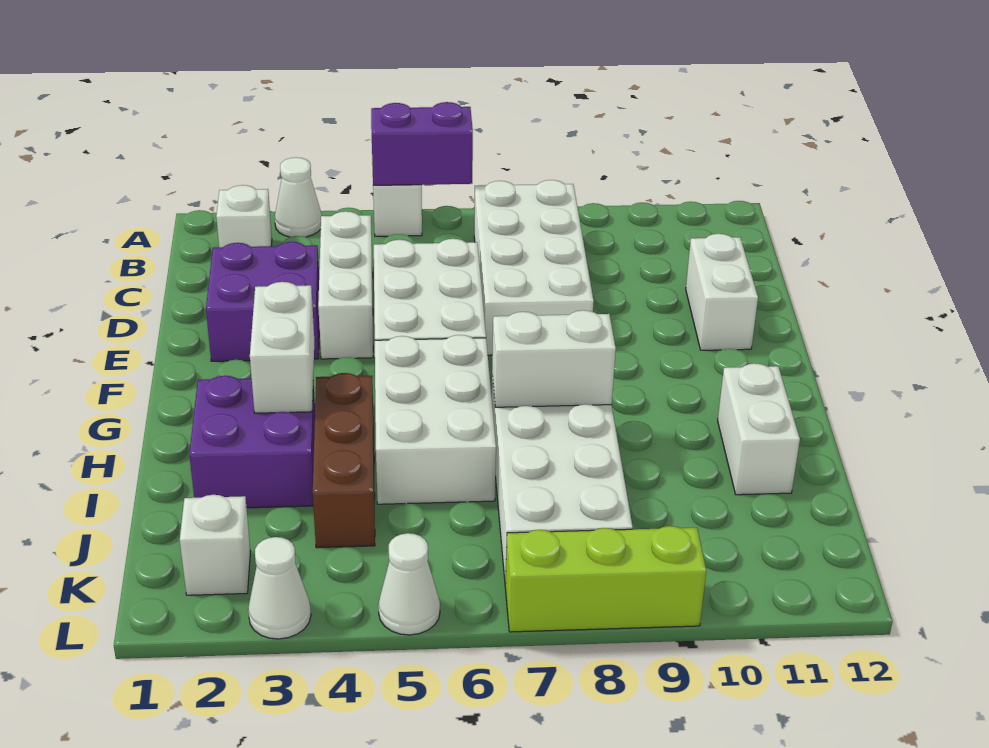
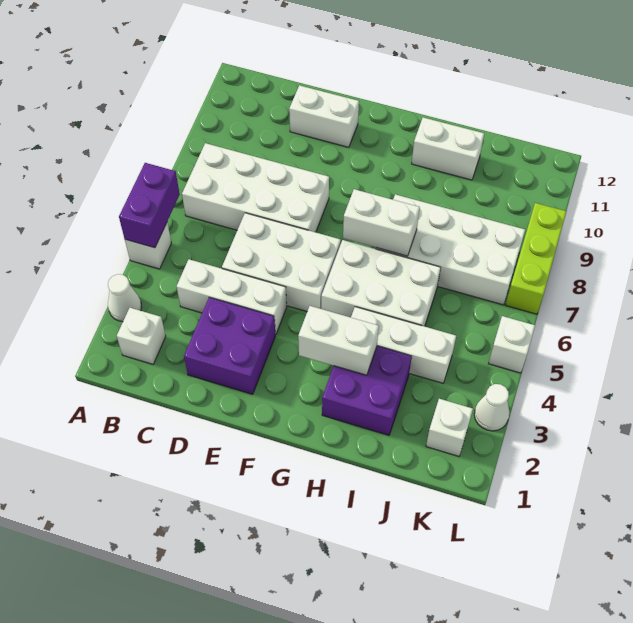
brown brick H4:J4 level 1 -> white brick H4:J4 level 1
white brick H7:H8 level 2 -> white brick G7:H7 level 2
white cone L5 level 1 -> white brick L5 level 1

